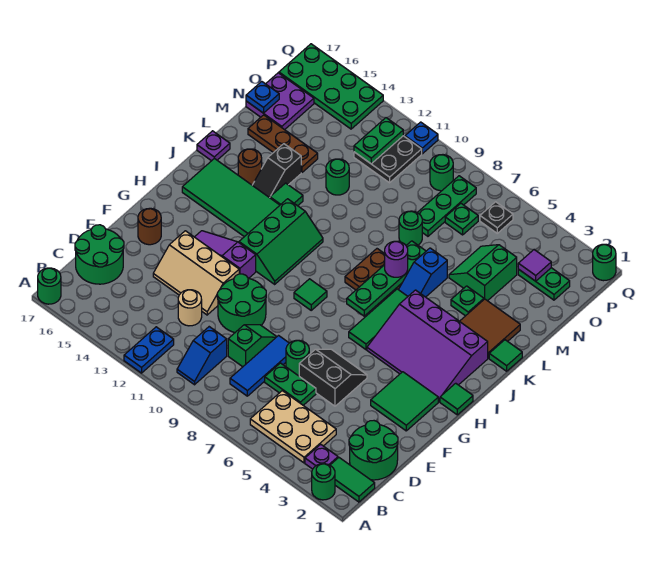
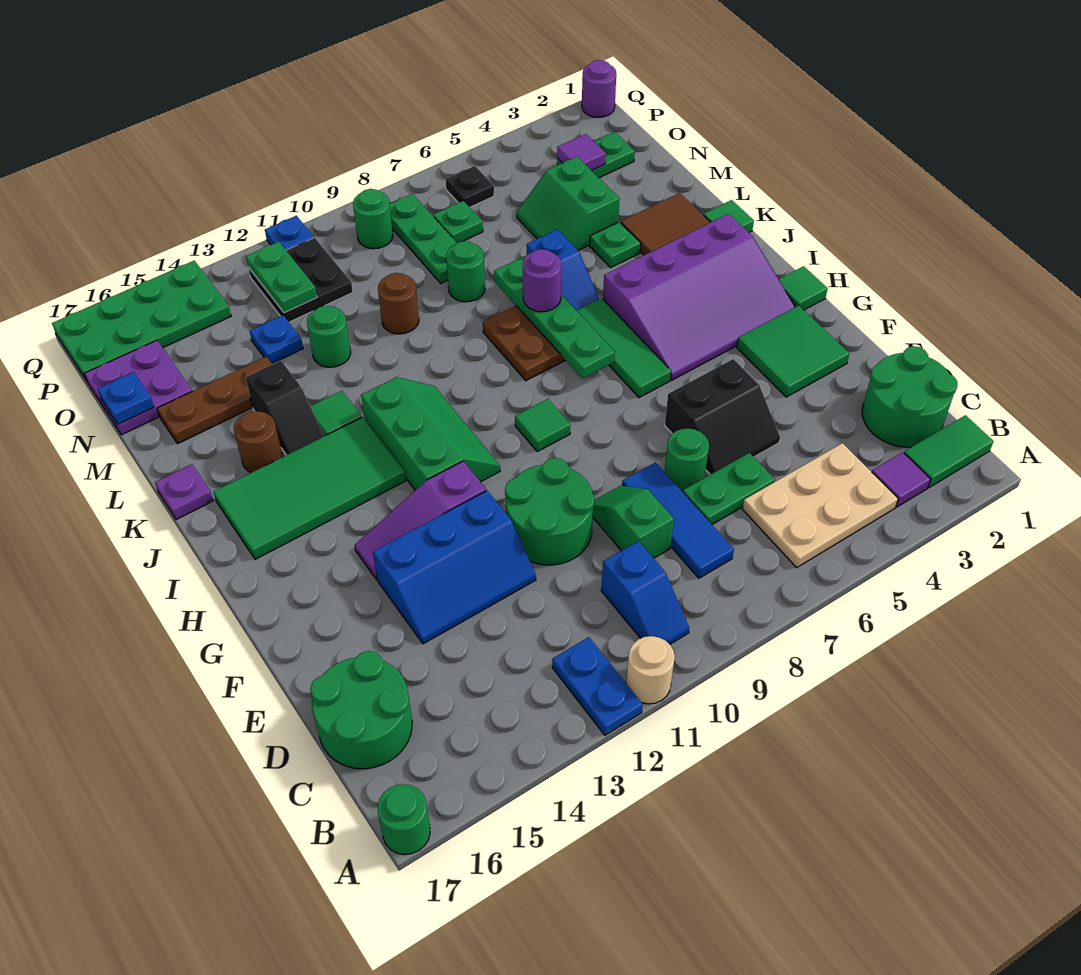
green round brick A2 level 1 -> none
purple plate B3 level 1 -> purple tile B3 level 1
tan round brick D12 level 1 -> tan round brick A11 level 1
black slope E5:F6 level 1 top E -> black slope E5:F6 level 1 top F
tan slope E12:F14 level 1 top F -> blue slope E12:F14 level 1 top F
brown round brick F16 level 1 -> brown round brick M10 level 1
none -> blue plate N13 level 1
green round brick Q1 level 1 -> purple round brick Q1 level 1

